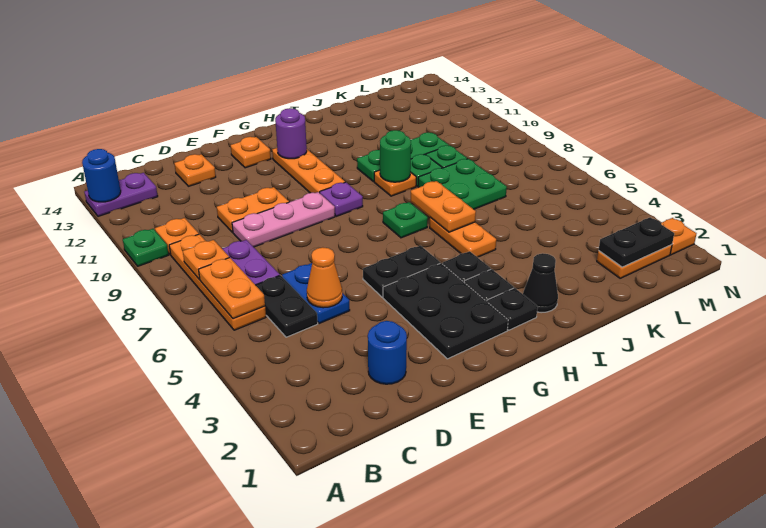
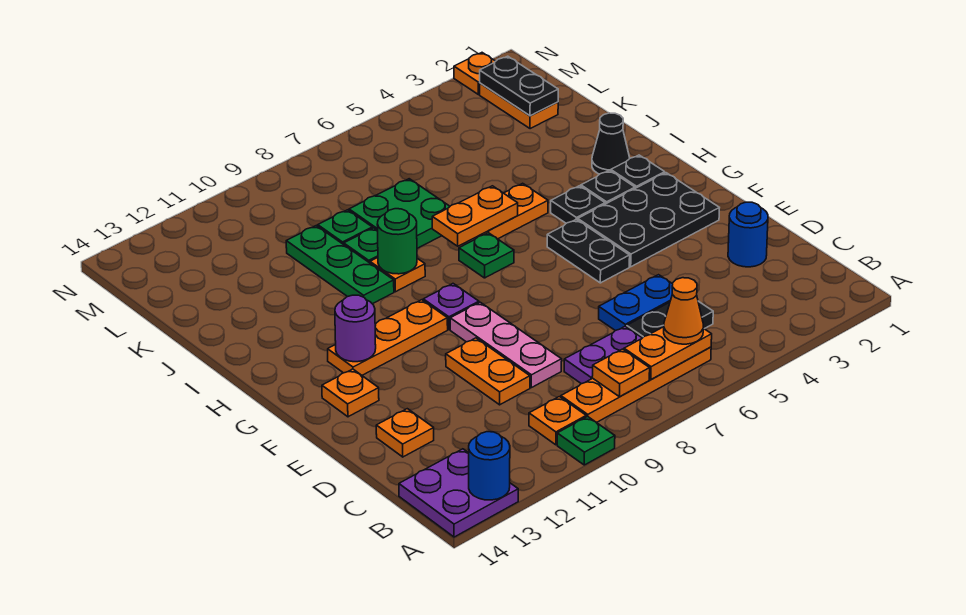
purple plate A13:B13 level 1 -> purple plate A13:B14 level 1
orange cone D5 level 2 -> orange cone B6 level 3

